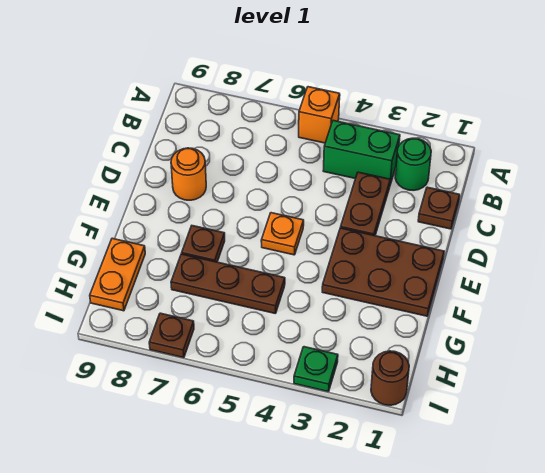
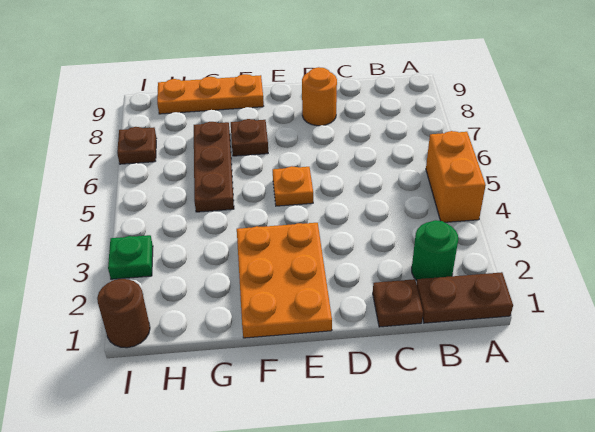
orange brick A5 level 1 -> orange brick A4:A5 level 1
green brick B3:B4 level 1 -> none
brown plate C3:D3 level 1 -> brown plate A1:B1 level 1
brown plate E1:F3 level 1 -> orange plate E1:F3 level 1
orange plate G9:H9 level 1 -> orange plate F9:H9 level 1

